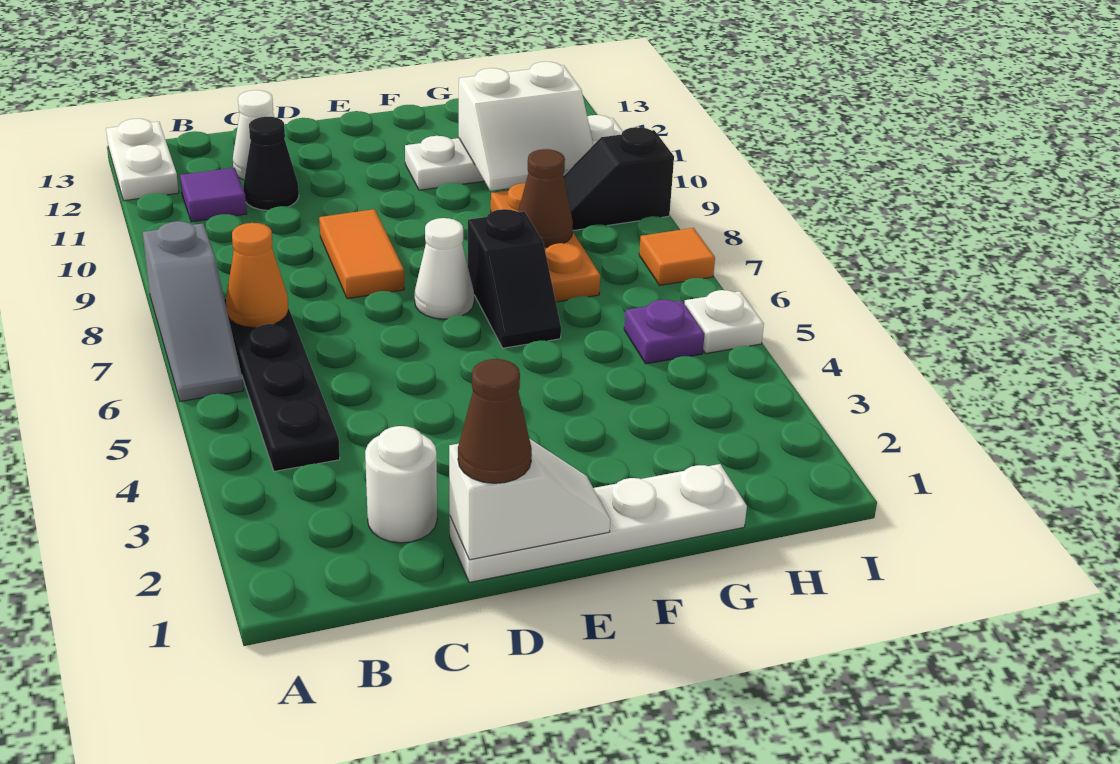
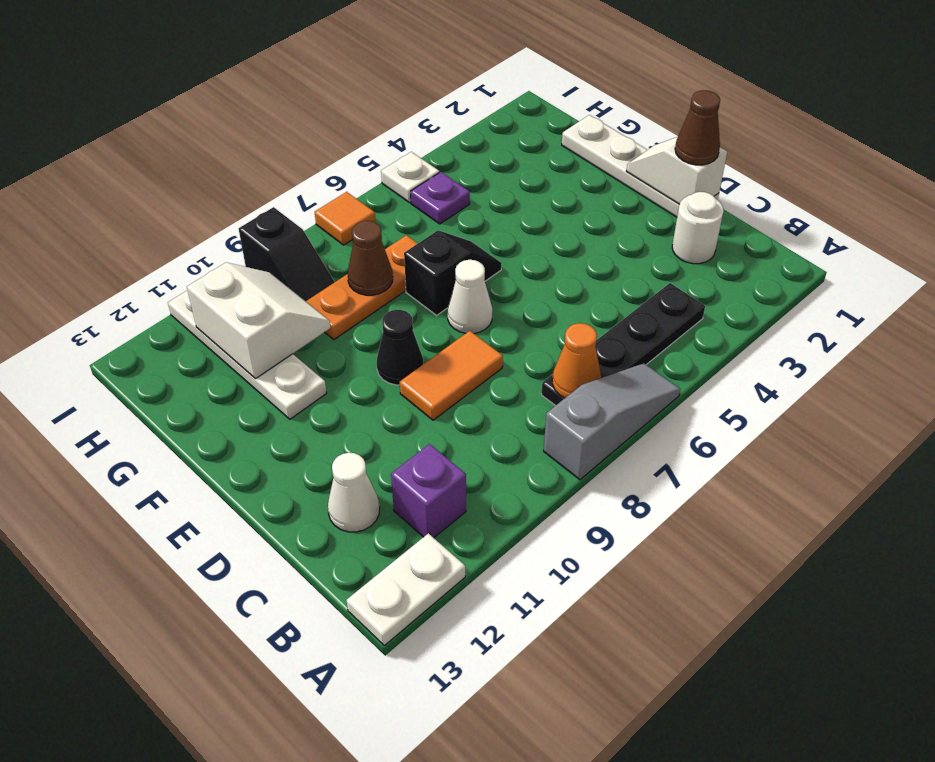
purple tile B11 level 1 -> purple brick B11 level 1
black cone C11 level 1 -> black cone E9 level 1

